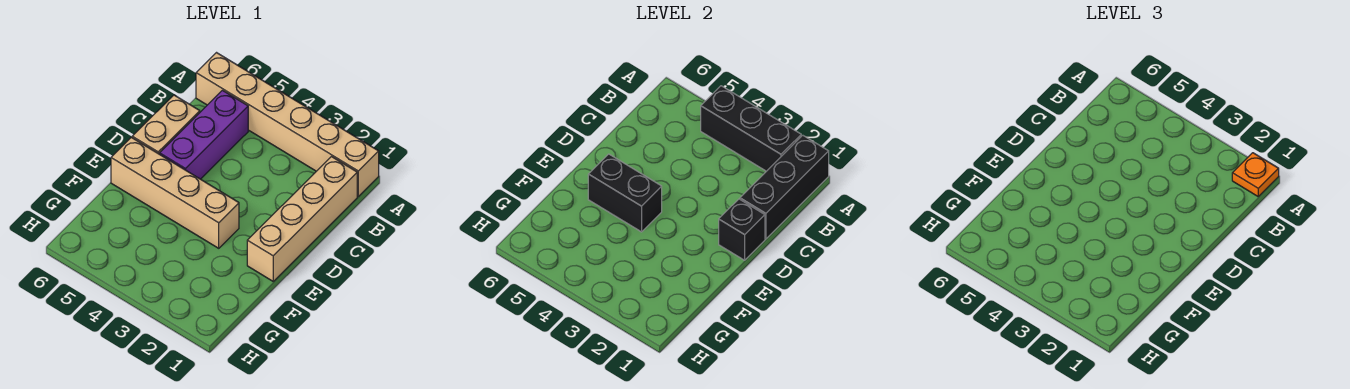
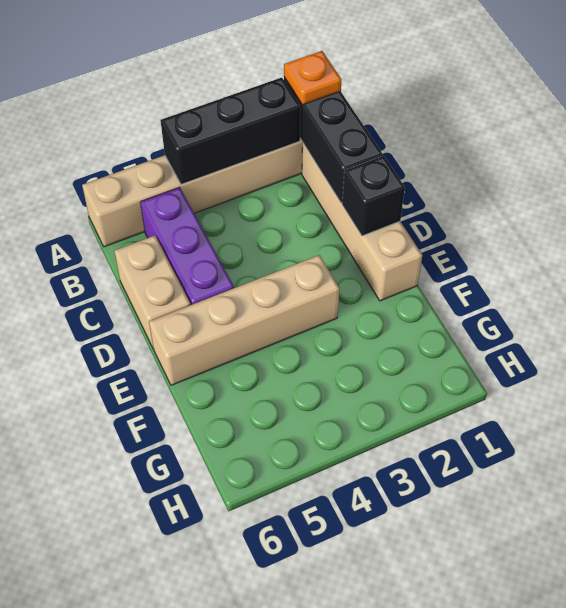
black brick E4:E5 level 2 -> none

